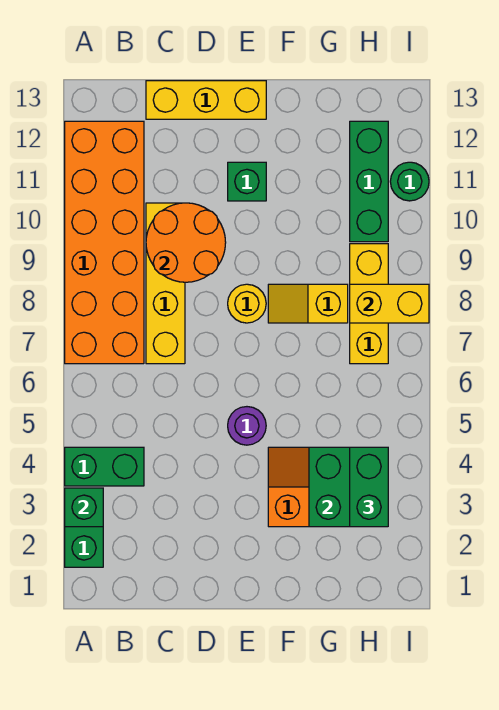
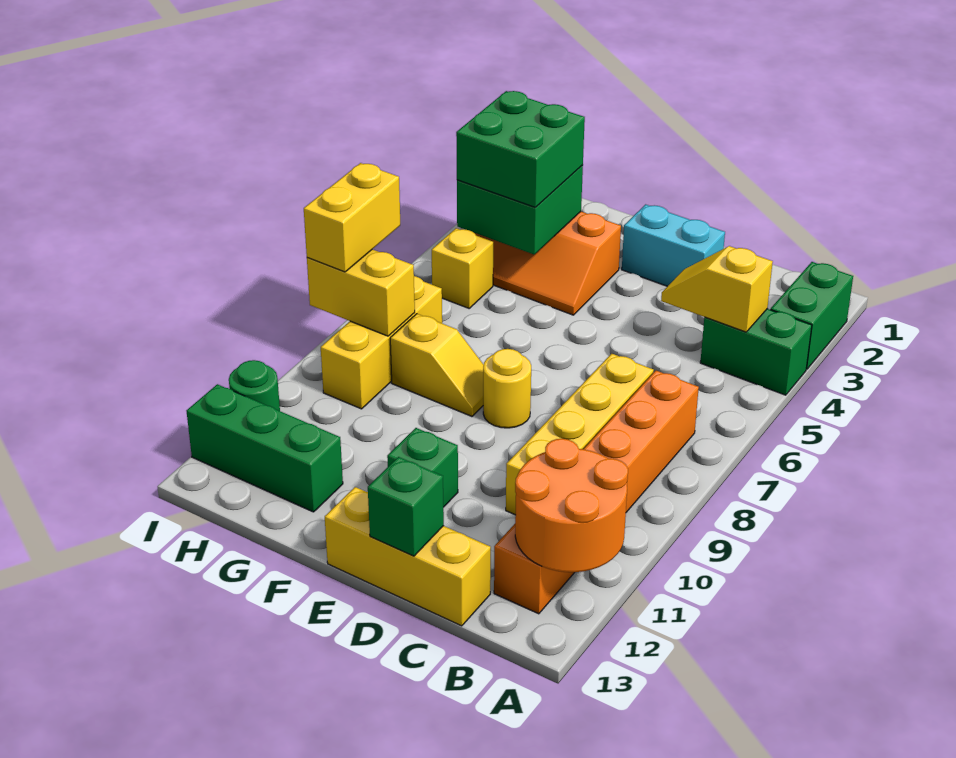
green brick A3 level 2 -> green brick D13 level 2
orange brick A7:B12 level 1 -> orange brick B7:B12 level 1
none -> yellow slope B4:C4 level 2 top B
orange round brick C9:D10 level 2 -> orange round brick A11:B12 level 2
none -> cyan brick D2:E2 level 1
purple round brick E5 level 1 -> none
green brick H3:H4 level 3 -> green brick G3:H4 level 3
none -> yellow brick H5 level 1
green brick H10:H12 level 1 -> green brick G12:I12 level 1
none -> yellow brick I7:I8 level 3

